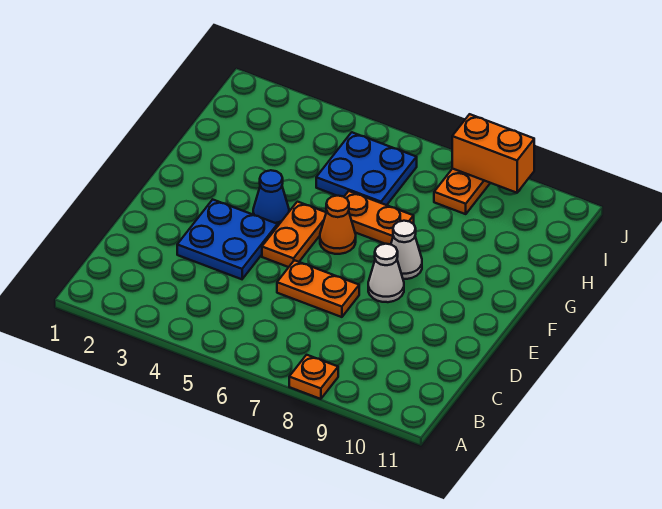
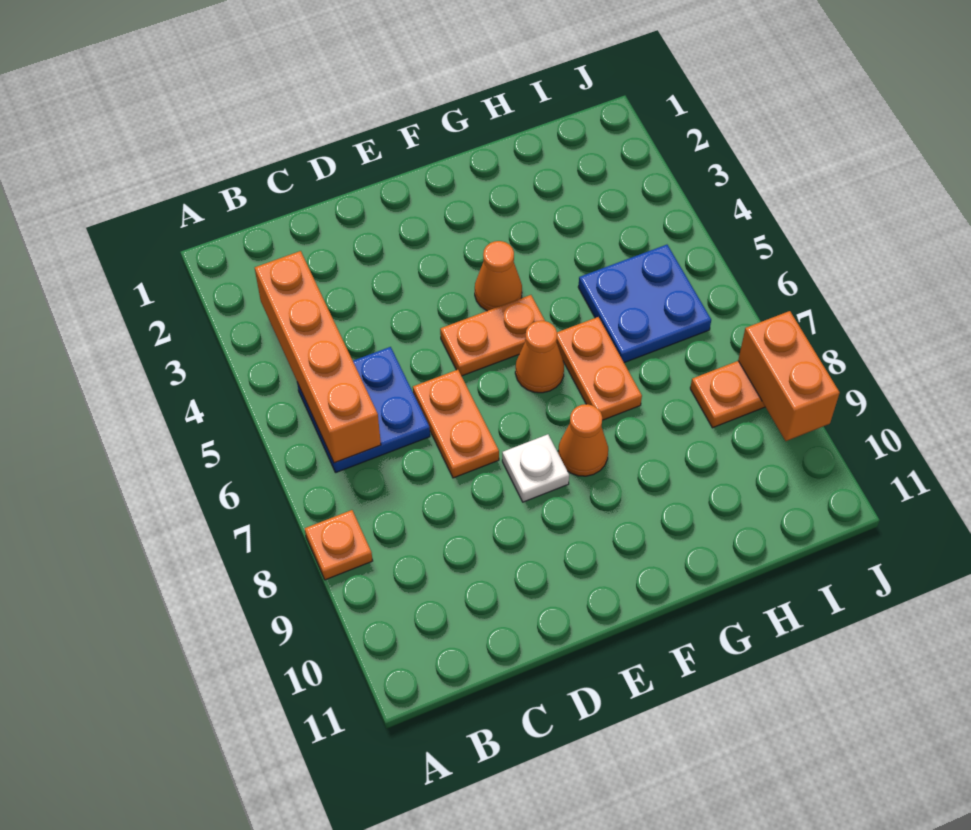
none -> orange brick B3:B6 level 2
blue plate D3:E4 level 1 -> blue plate B5:C6 level 1
white cone E8 level 1 -> white plate E8 level 1
blue cone F4 level 1 -> orange cone F4 level 1
white cone F8 level 1 -> orange cone F8 level 1

